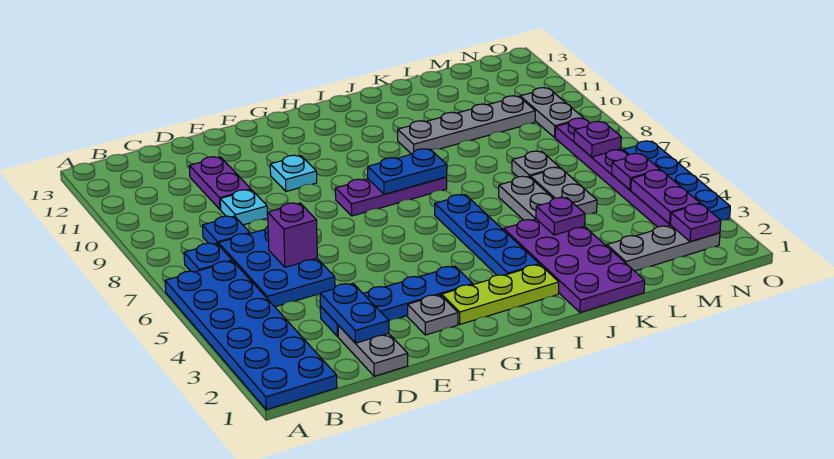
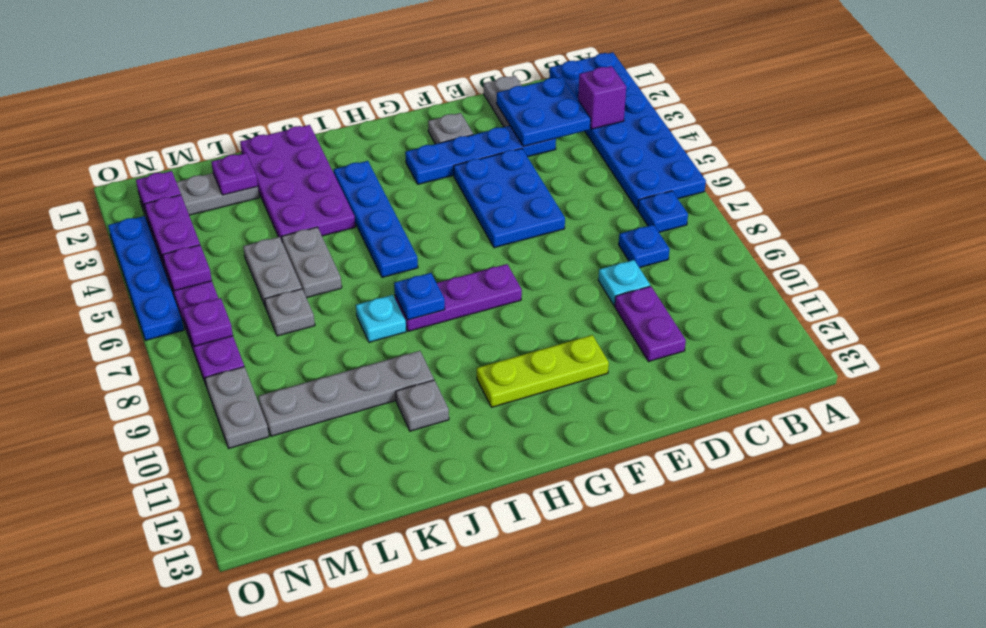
blue plate C5:D7 level 1 -> blue plate E4:F6 level 1
blue plate D2:D3 level 2 -> blue plate C2:D3 level 2
purple brick D6 level 2 -> purple brick B3 level 2
cyan plate F10 level 1 -> cyan plate J8 level 1
lime plate G2:I2 level 1 -> lime plate F11:H11 level 1
blue plate H8:I8 level 2 -> blue plate I8 level 2
none -> grey plate J11 level 1
purple plate K4 level 2 -> purple plate L2 level 2

